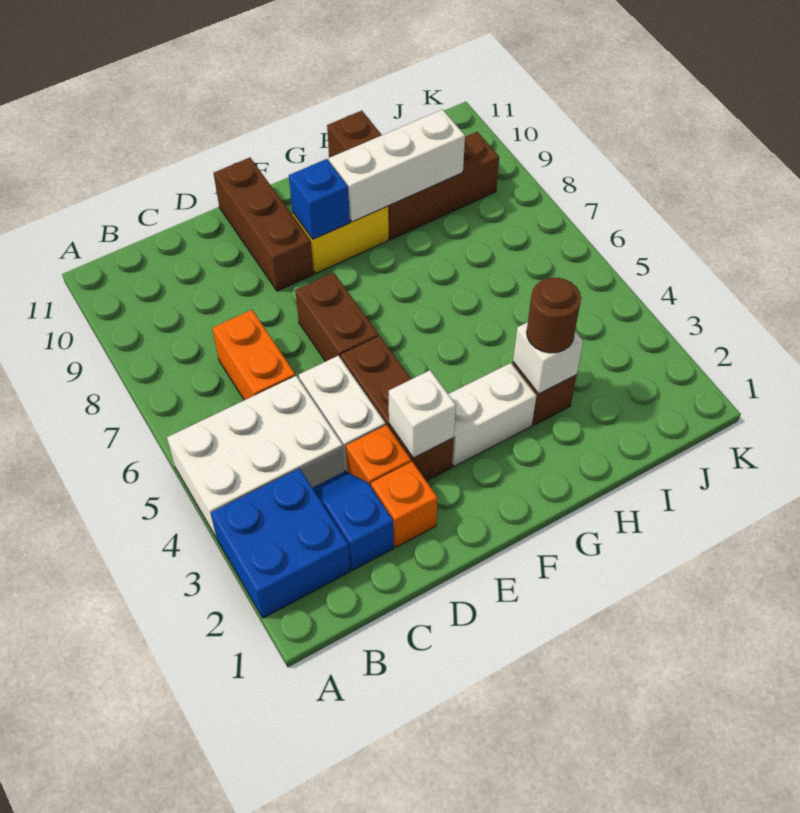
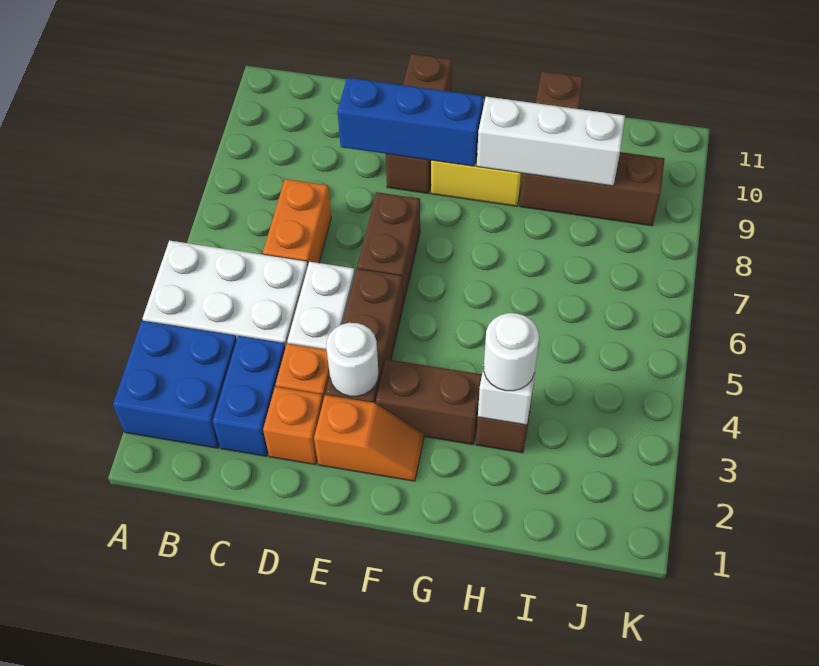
blue slope C2:C3 level 1 top 2 -> blue brick C2:C3 level 1
none -> orange slope E2:F2 level 1 top E
white brick E3 level 2 -> white round brick E3 level 2
white brick F3:G3 level 1 -> brown brick F3:G3 level 1
blue brick F9 level 2 -> blue brick D9:F9 level 2
brown round brick H3 level 3 -> white round brick H3 level 3

